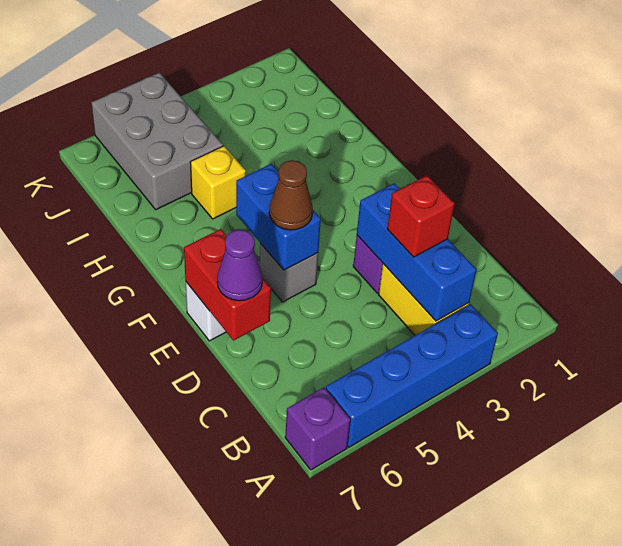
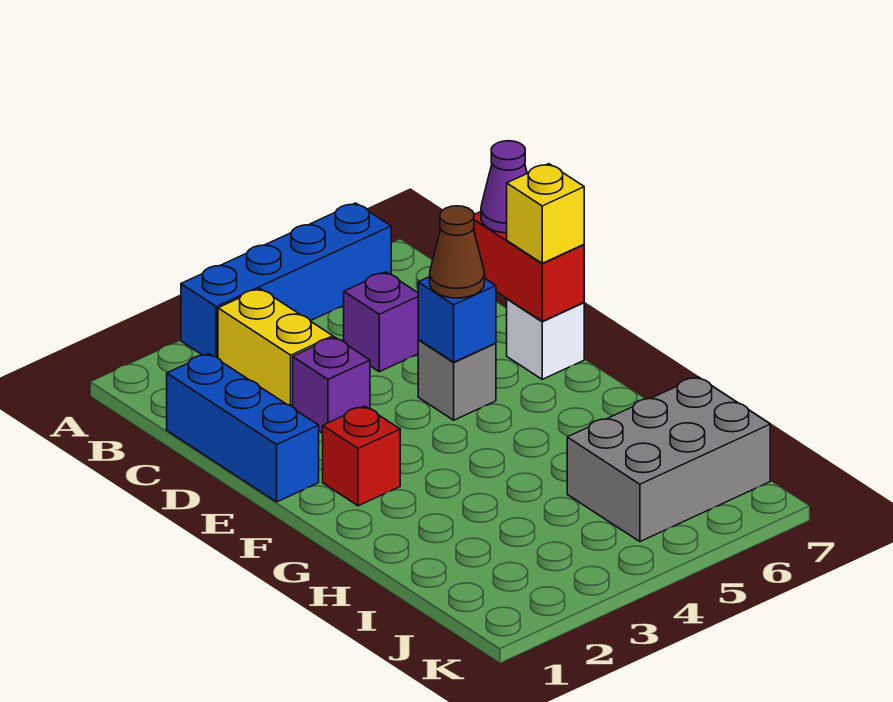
purple brick A7 level 1 -> purple brick C5 level 1
blue brick B3:D3 level 2 -> blue brick C1:E1 level 1
red brick C3 level 3 -> red brick F2 level 1
blue brick E5:F5 level 2 -> blue brick E5 level 2
yellow brick H5 level 1 -> yellow brick E7 level 3
grey brick I5:K6 level 1 -> grey brick I5:J7 level 1

